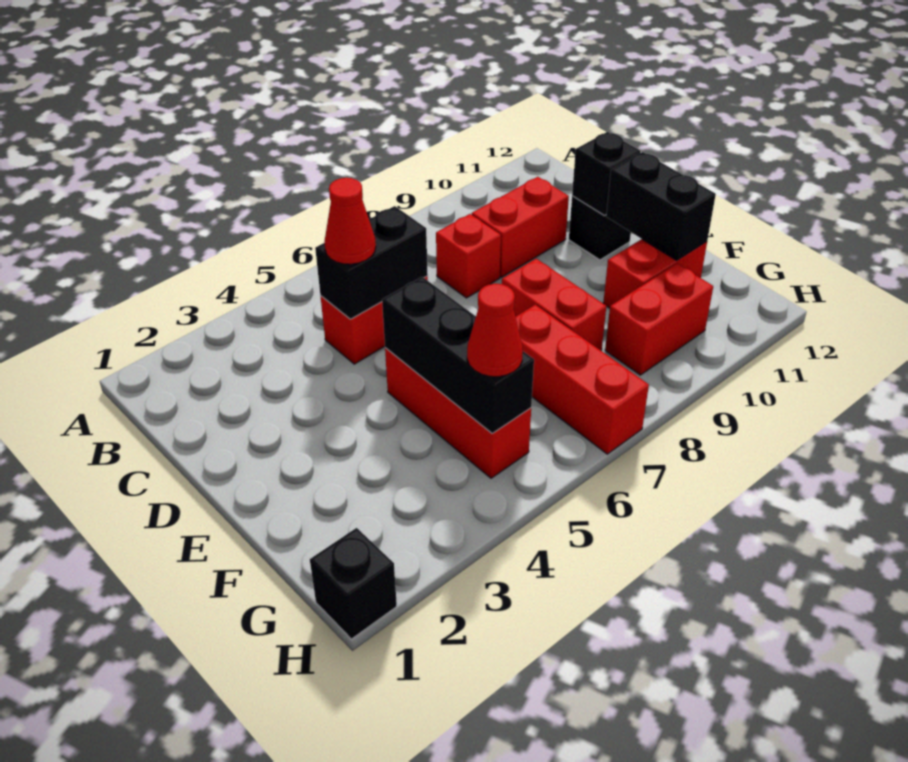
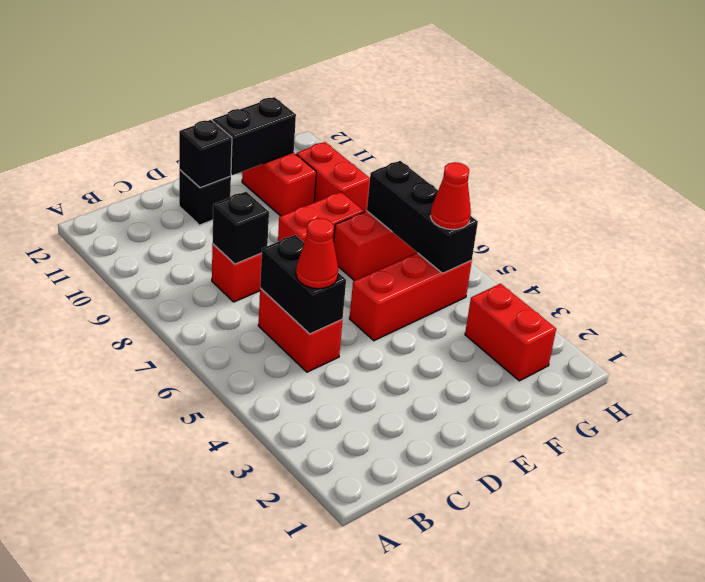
red brick C9:C10 level 1 -> red brick G2:G3 level 1
black brick E5:G5 level 2 -> black brick G5:G7 level 2
black brick H1 level 1 -> black brick C8 level 2

